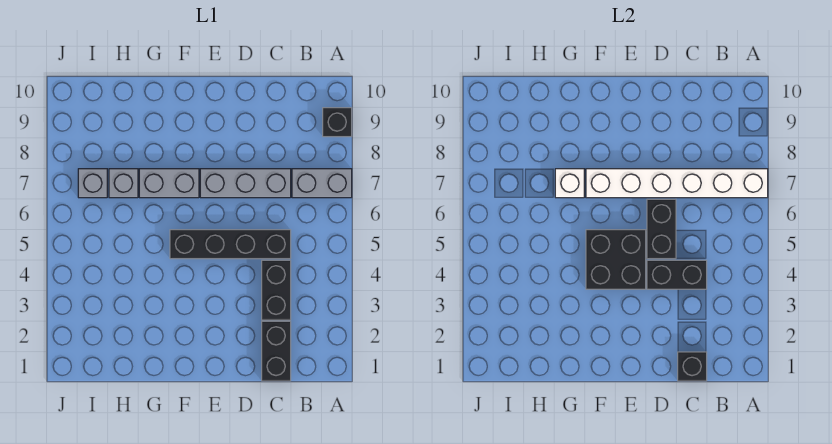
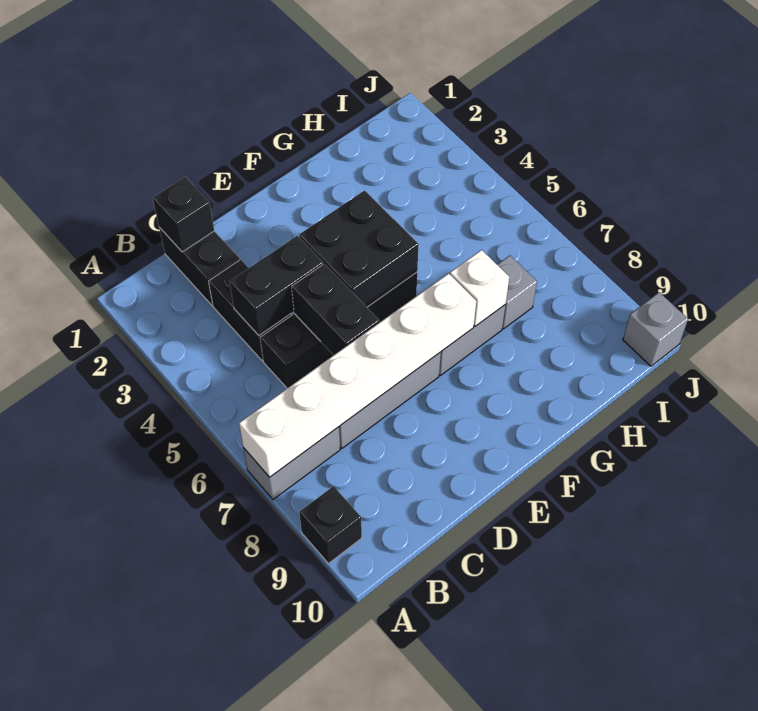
grey brick I7 level 1 -> grey brick J10 level 1

